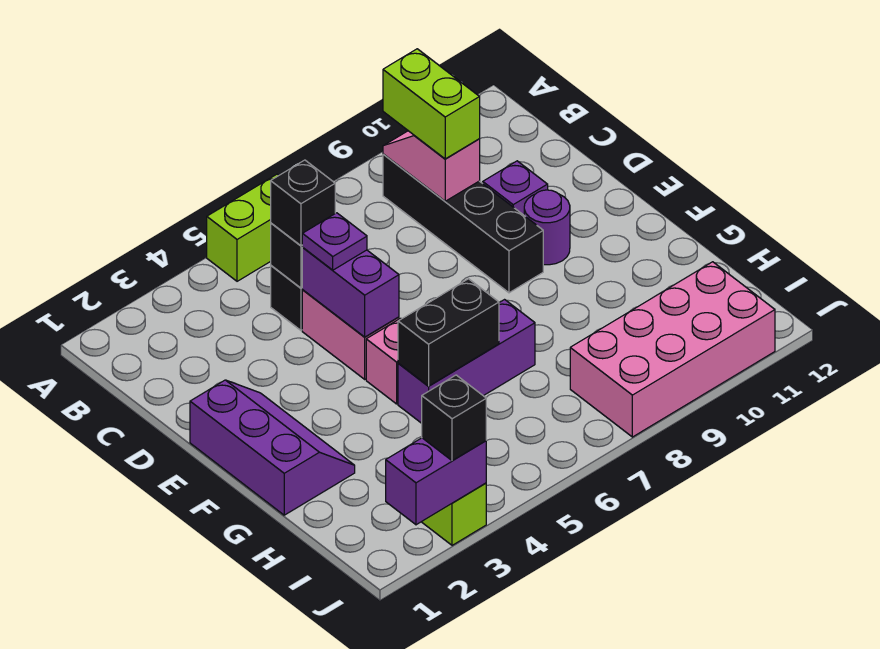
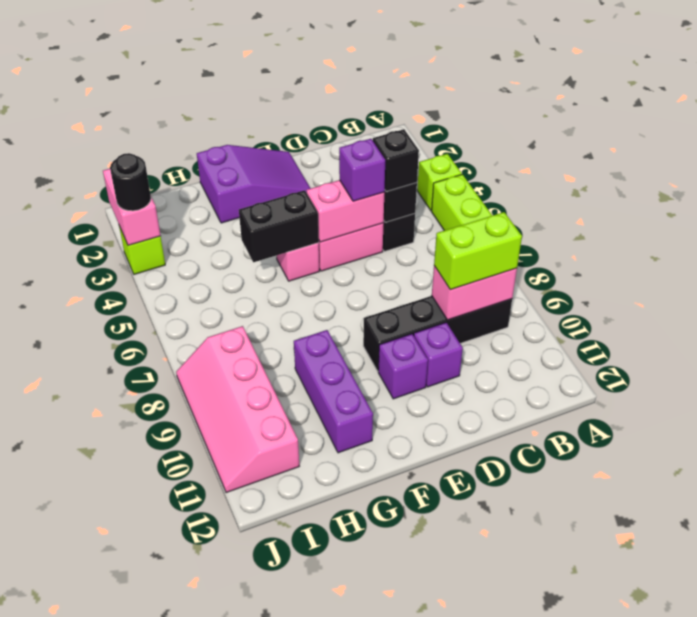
none -> lime brick A4 level 1
pink slope B9:C9 level 2 top C -> pink brick B9:C9 level 2
purple brick D5:E5 level 2 -> pink brick D5:E5 level 2
purple plate D5 level 3 -> purple brick D5 level 3
purple slope E1:G2 level 1 top 1 -> purple slope E1:G2 level 1 top G
purple round brick E10 level 1 -> purple brick E10 level 1
purple brick G5:G7 level 1 -> purple brick G9:G11 level 1
black brick G5:G6 level 2 -> black brick F5:G5 level 2
pink brick I8:J11 level 1 -> pink slope I8:J11 level 1 top I
purple brick J2:J3 level 2 -> pink brick J2:J3 level 2
black brick J3 level 3 -> black round brick J3 level 3

